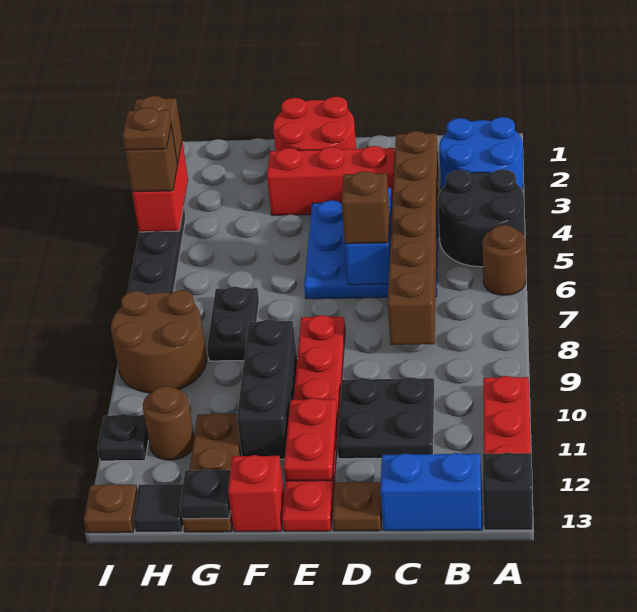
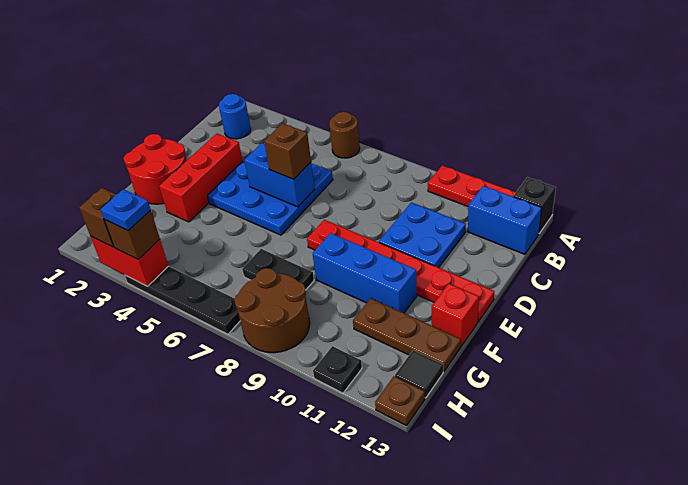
blue round brick A2:B3 level 1 -> blue round brick B2 level 1
black round brick A4:B5 level 1 -> none
blue brick B13:C13 level 1 -> blue brick B12:B13 level 1
brown brick C3:C8 level 2 -> none
black plate C10:D11 level 1 -> blue plate C10:D11 level 1
brown plate D13 level 1 -> none
red plate E11:E12 level 2 -> none
black brick F9:F11 level 1 -> blue brick F9:F11 level 1
black plate G13 level 2 -> none
brown round brick H11 level 1 -> none
brown plate I4 level 4 -> blue plate I4 level 4

